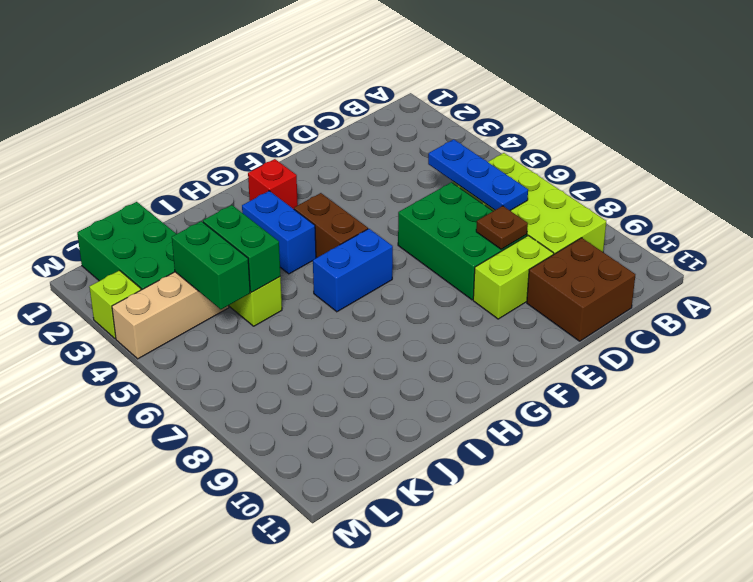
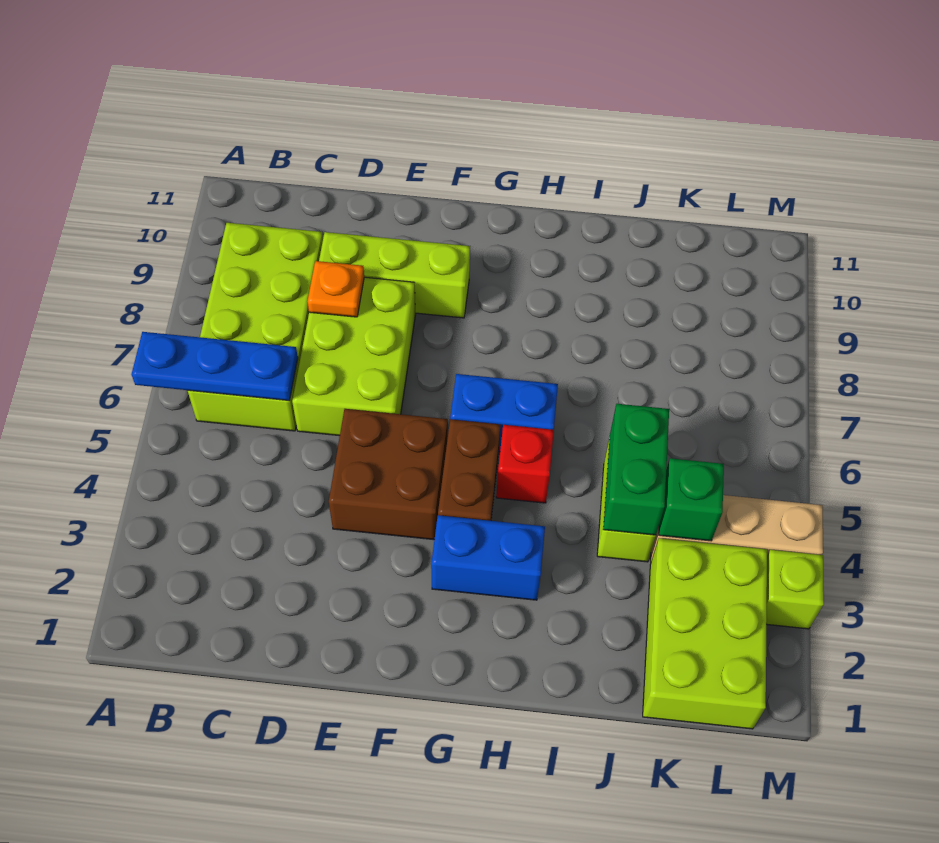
blue plate C5:C7 level 2 -> blue plate A6:C6 level 2
brown brick C10:D11 level 1 -> brown brick E4:F5 level 1
green brick D6:E8 level 1 -> lime brick D6:E8 level 1
brown plate D8 level 2 -> orange plate D8 level 2
lime brick D9:E9 level 1 -> lime brick D9:F9 level 1
red brick G2 level 1 -> red brick H5 level 1
blue brick H3:H4 level 1 -> blue brick G3:H3 level 1
green brick K1:L3 level 1 -> lime brick K1:L3 level 1
green brick K4:K5 level 2 -> green brick K4 level 2

